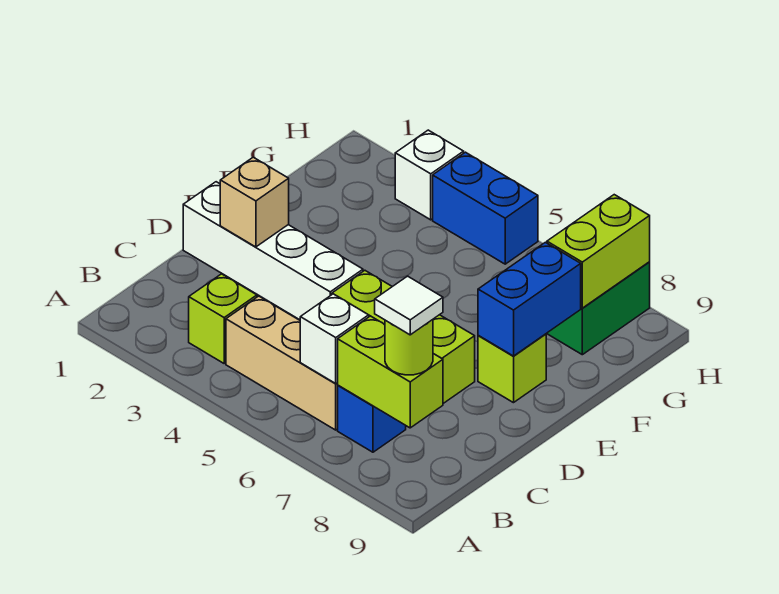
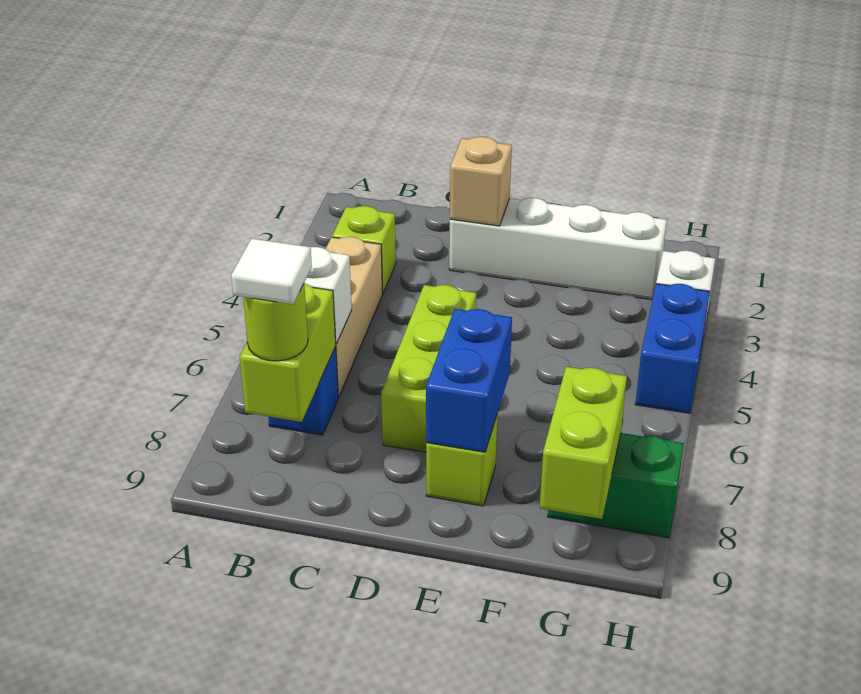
white brick D1:D4 level 1 -> white brick D2:G2 level 1
blue brick E8:F8 level 2 -> blue brick E7:E8 level 2
lime brick G8:H8 level 2 -> lime brick G8:G9 level 2

